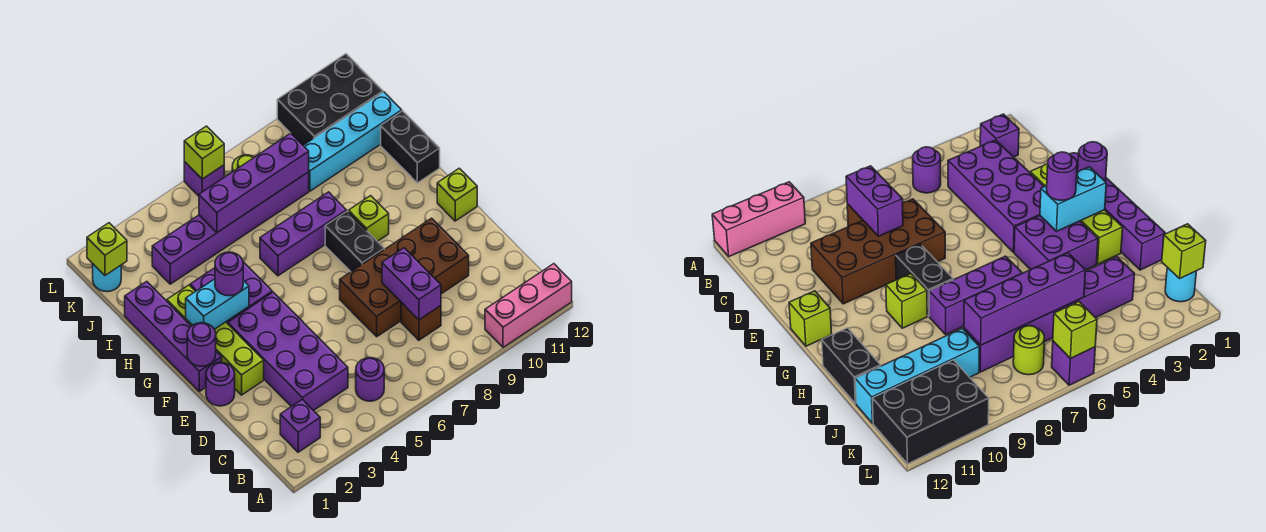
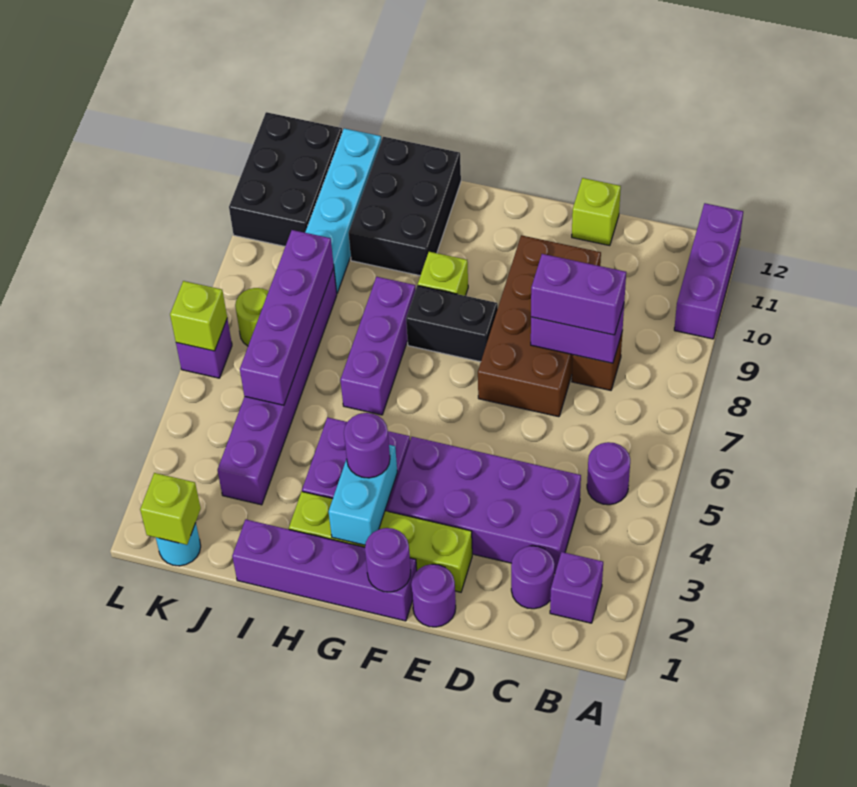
pink brick A10:A12 level 1 -> purple brick A10:A12 level 1
none -> purple round brick C2 level 1
none -> purple brick C8:D8 level 3
lime brick F12 level 1 -> lime brick D12 level 1
black brick H12:I12 level 1 -> black brick H10:I12 level 1

